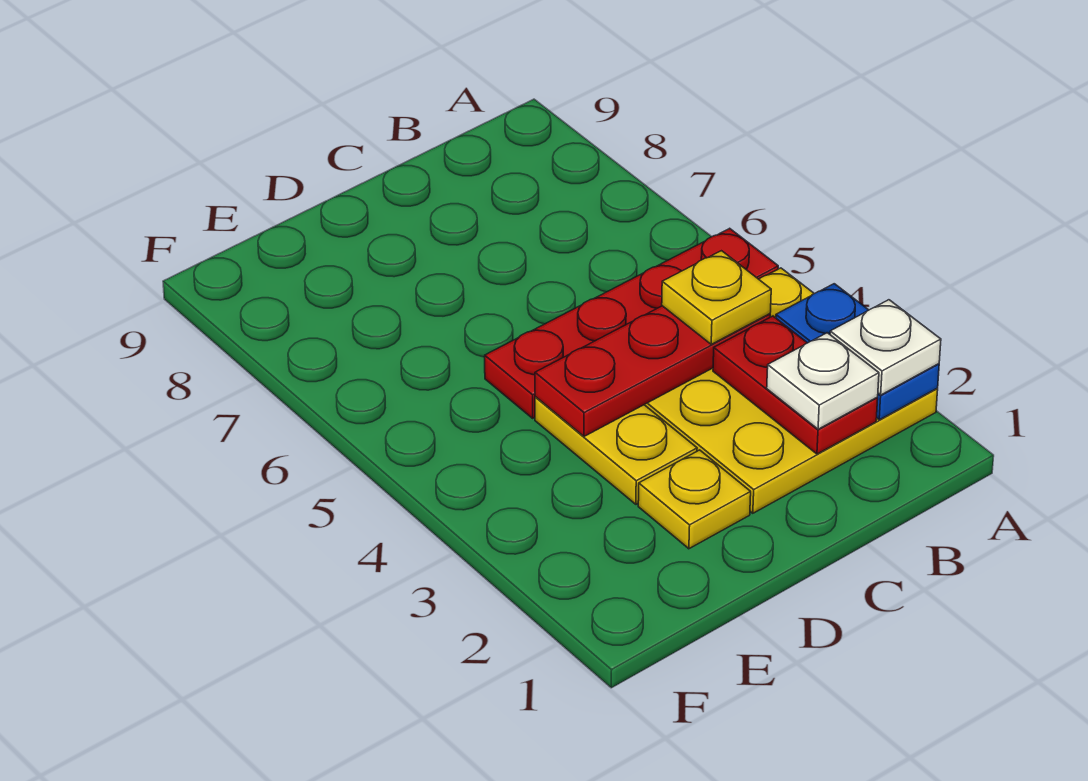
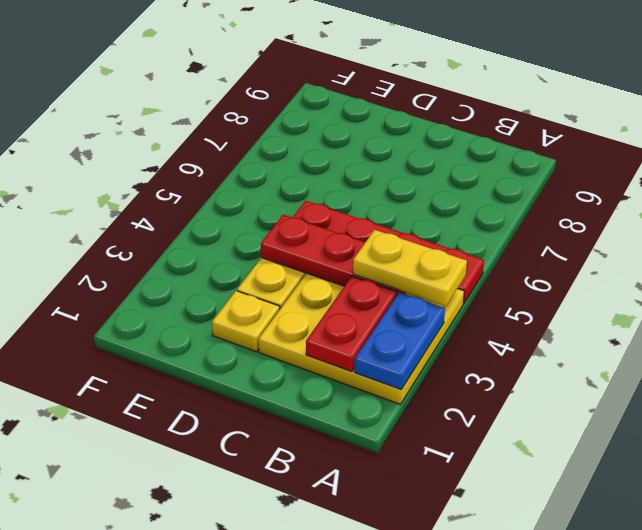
white plate A2 level 3 -> none
white plate B2 level 3 -> none
yellow plate B4 level 3 -> yellow plate A4:B4 level 3

